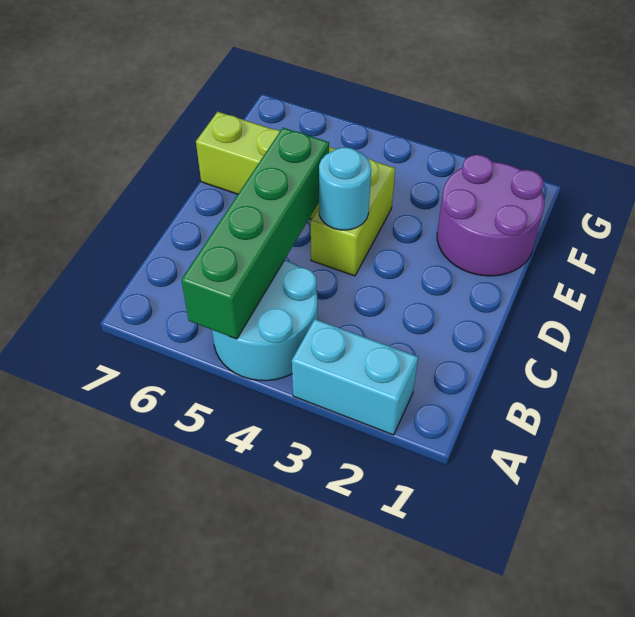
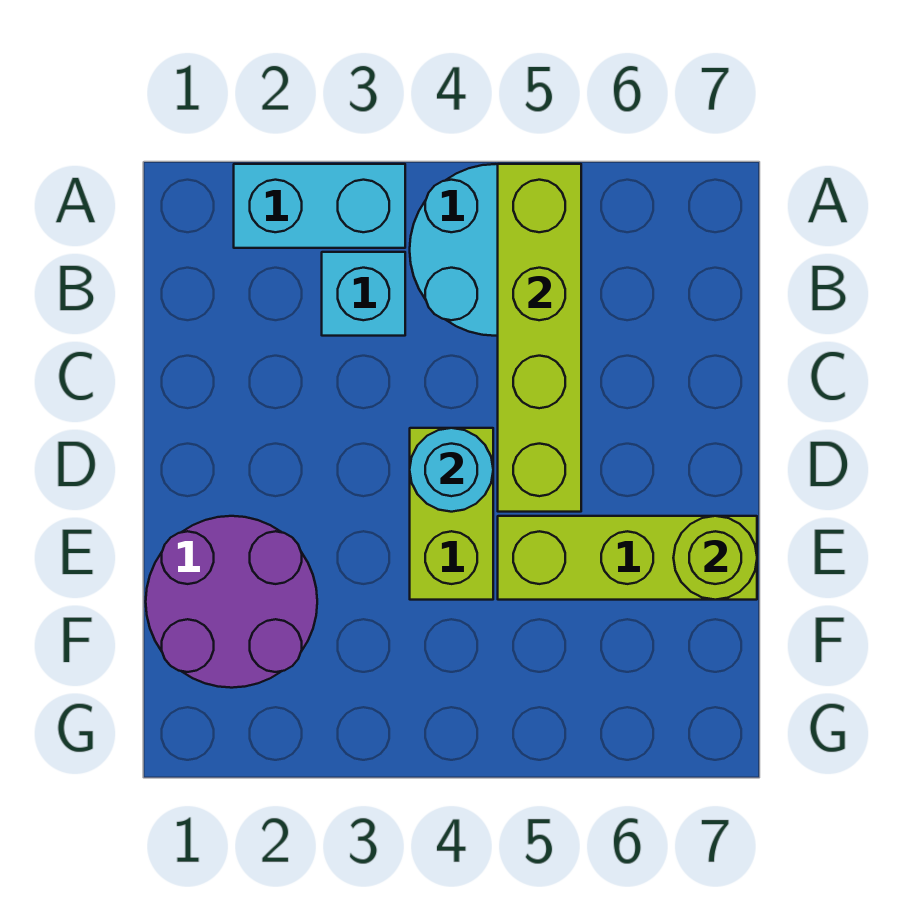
green brick A5:D5 level 2 -> lime brick A5:D5 level 2
none -> cyan brick B3 level 1
none -> lime round brick E7 level 2

